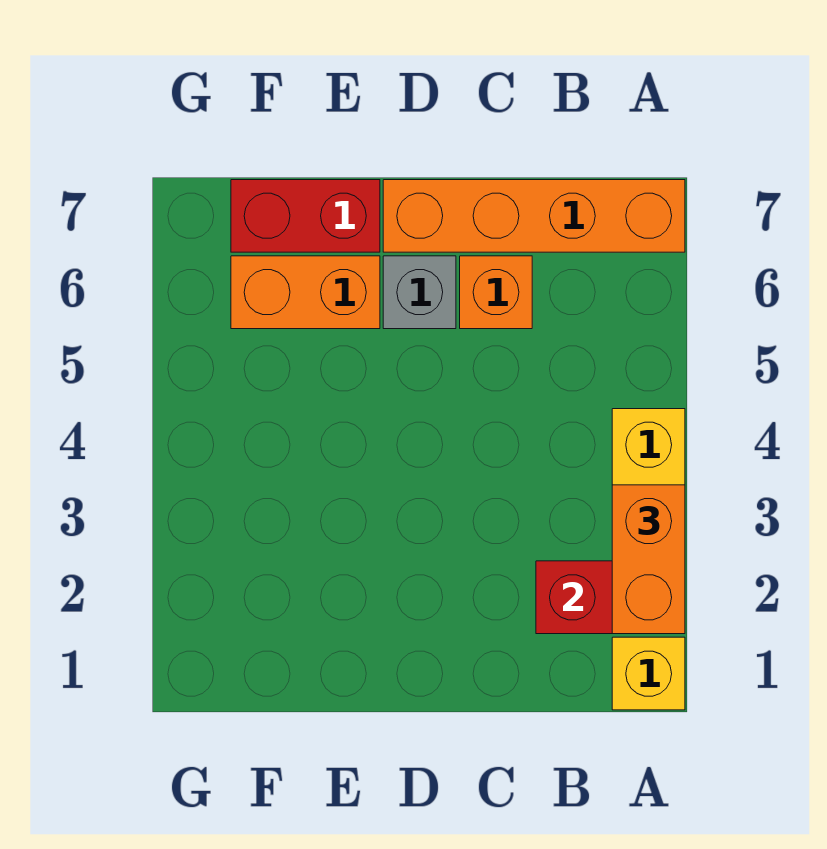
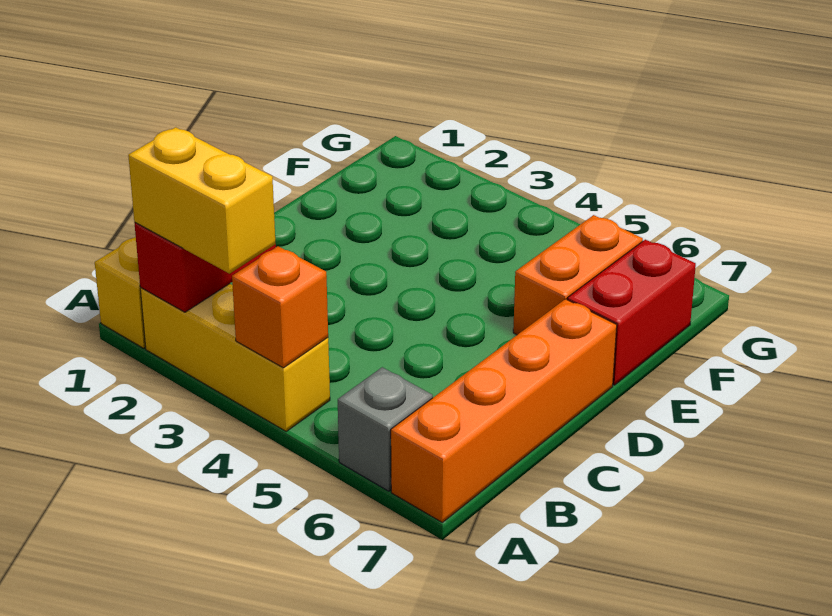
orange brick A2:A3 level 3 -> yellow brick A2:A3 level 3
orange brick C6 level 1 -> orange brick A4 level 2
grey brick D6 level 1 -> grey brick A6 level 1

